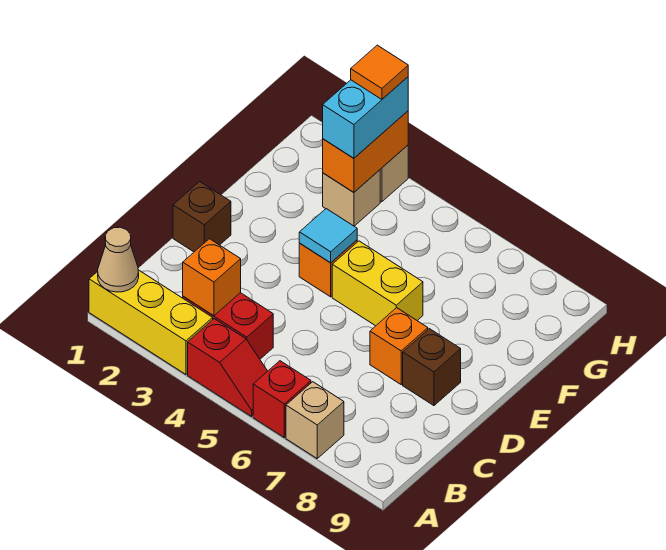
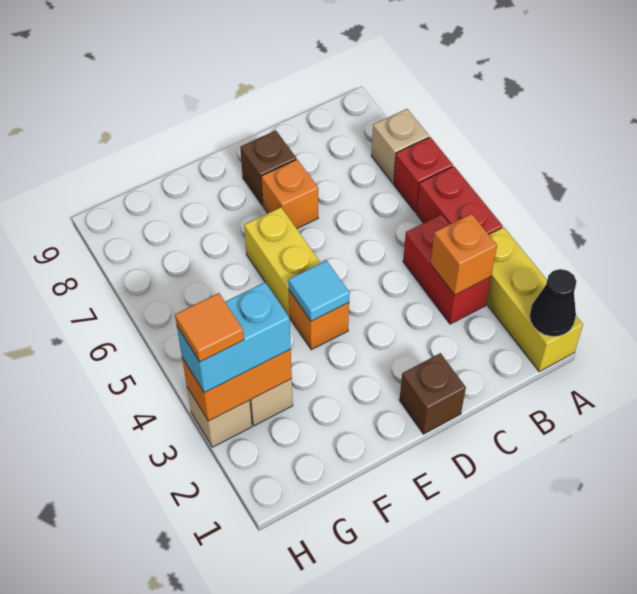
tan cone A1 level 2 -> black cone A1 level 2
red slope A4:A5 level 1 top 4 -> red brick A4:A5 level 1

